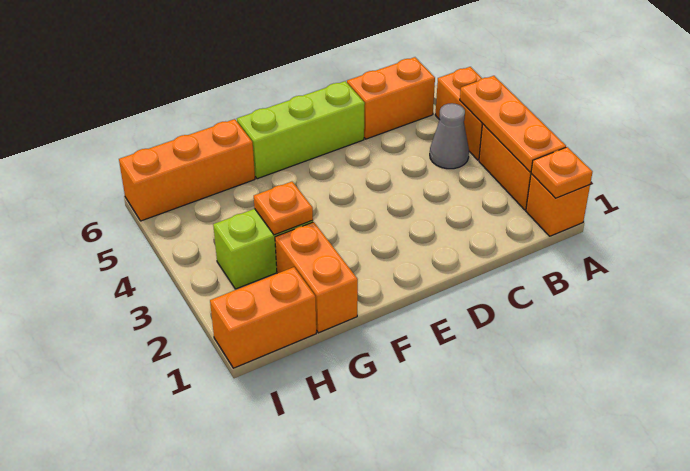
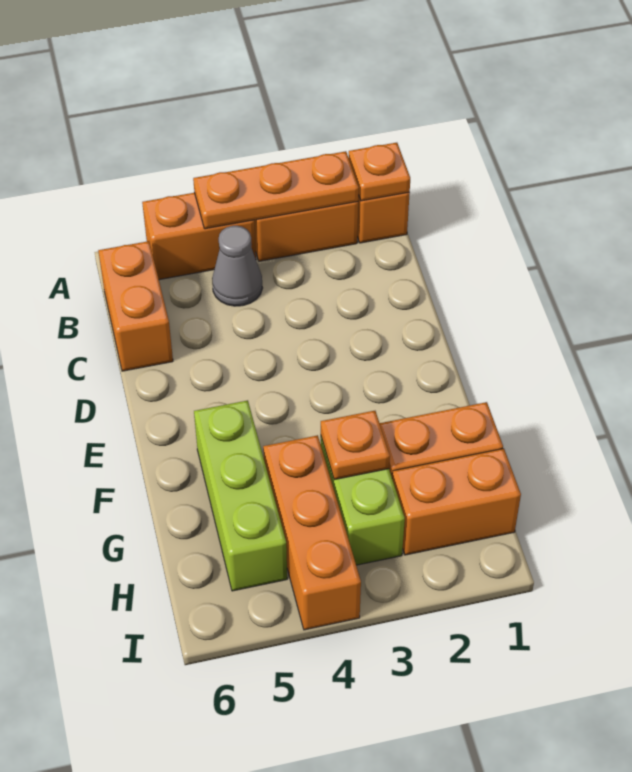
lime brick D6:F6 level 1 -> lime brick F5:H5 level 1
orange brick G6:I6 level 1 -> orange brick G4:I4 level 1
orange brick H1:I1 level 1 -> orange brick H1:H2 level 1

